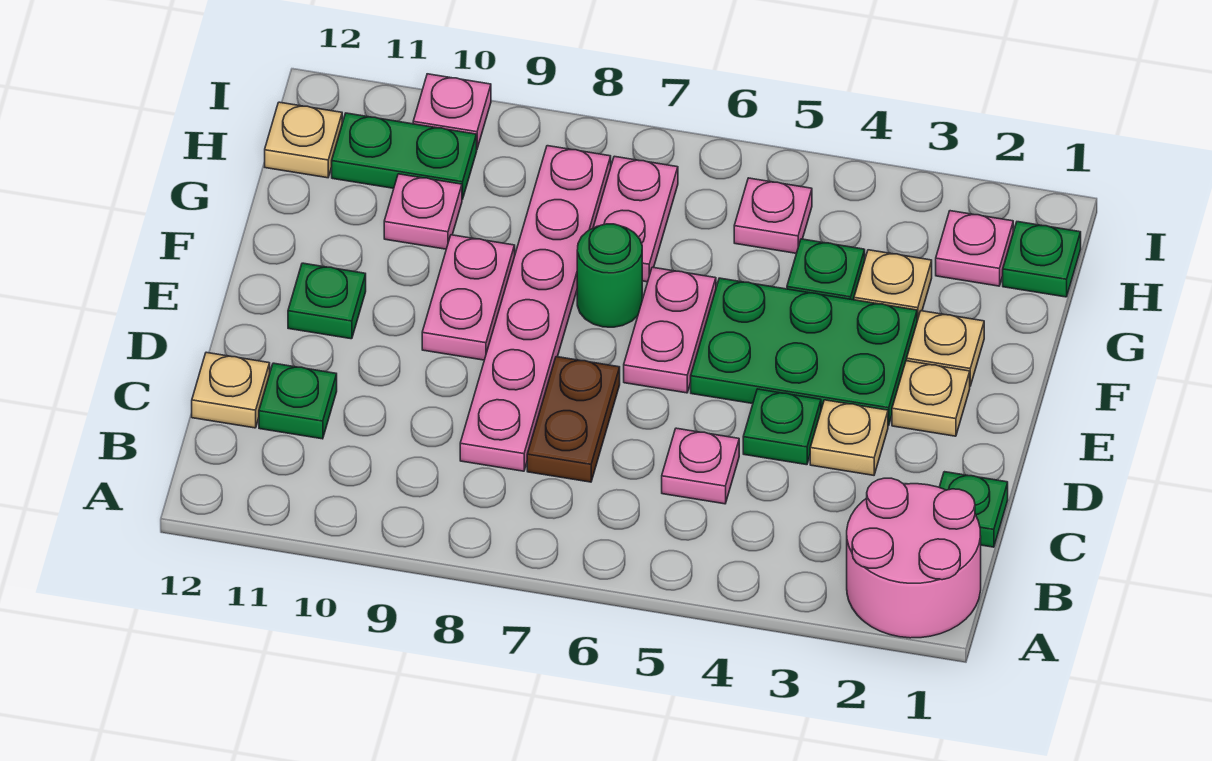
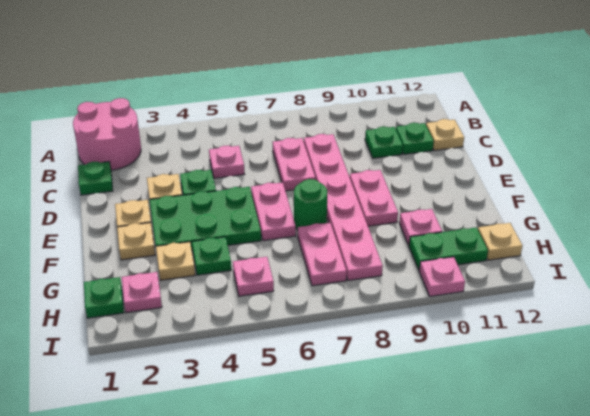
brown plate C7:D7 level 1 -> pink plate C7:D7 level 1
green plate E11 level 1 -> green plate C10 level 1

